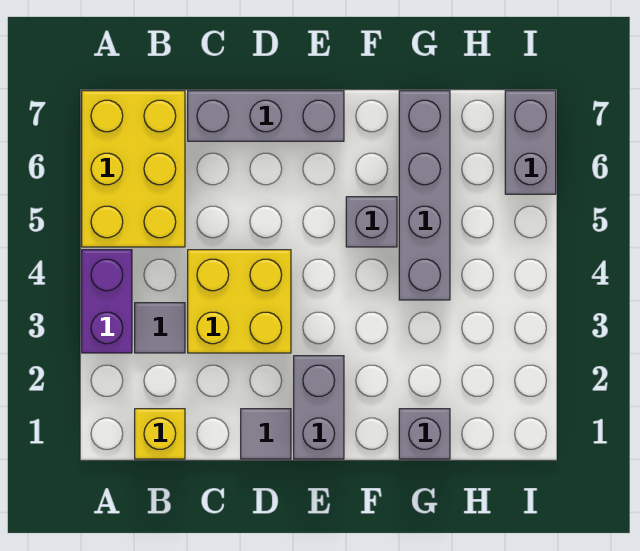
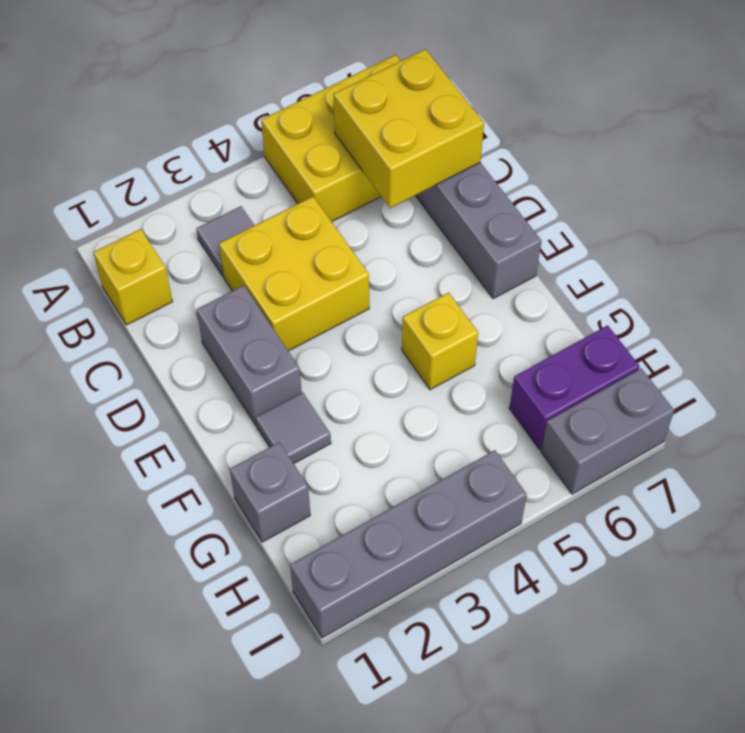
purple brick A3:A4 level 1 -> purple brick H6:H7 level 1
none -> yellow brick B6:C7 level 2
grey tile D1 level 1 -> grey tile F2 level 1
grey brick E1:E2 level 1 -> grey brick D2:E2 level 1
grey brick F5 level 1 -> yellow brick F5 level 1
grey brick G4:G7 level 1 -> grey brick I1:I4 level 1

